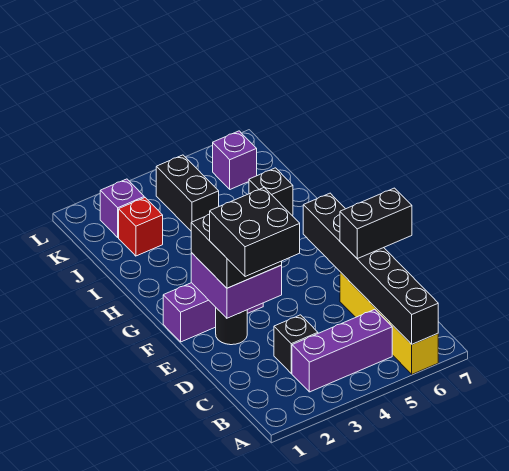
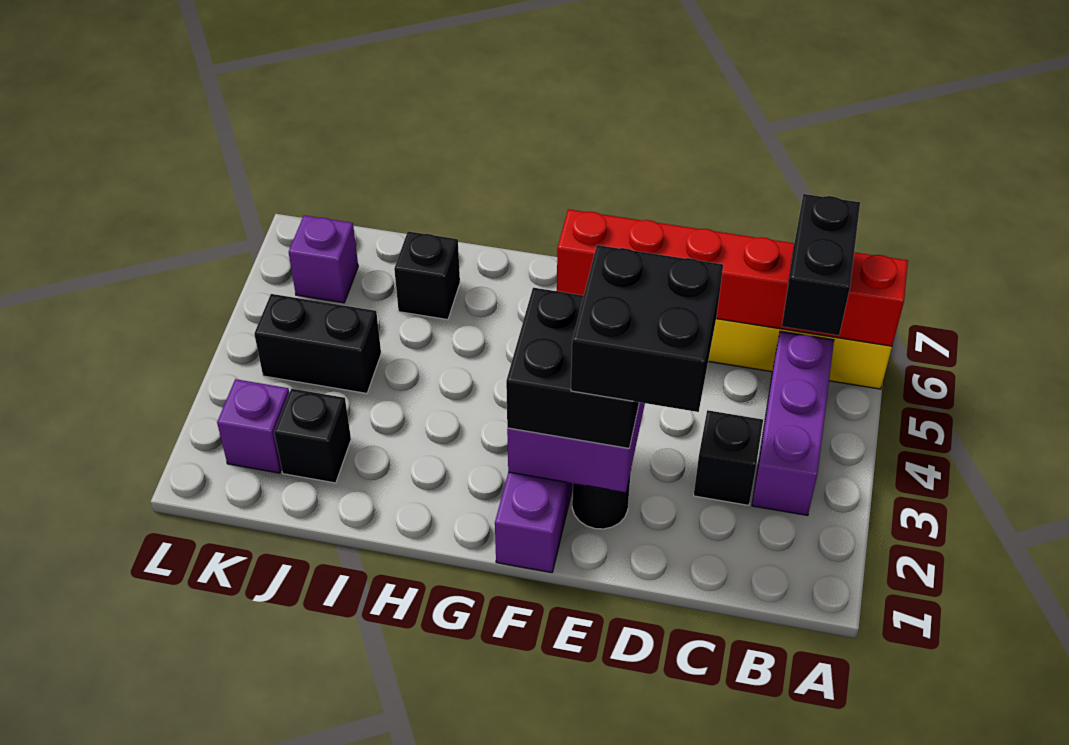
black brick A6:F6 level 2 -> red brick A6:F6 level 2
black brick D6:D7 level 3 -> black brick B5:B6 level 3
red brick J2 level 1 -> black brick J2 level 1

